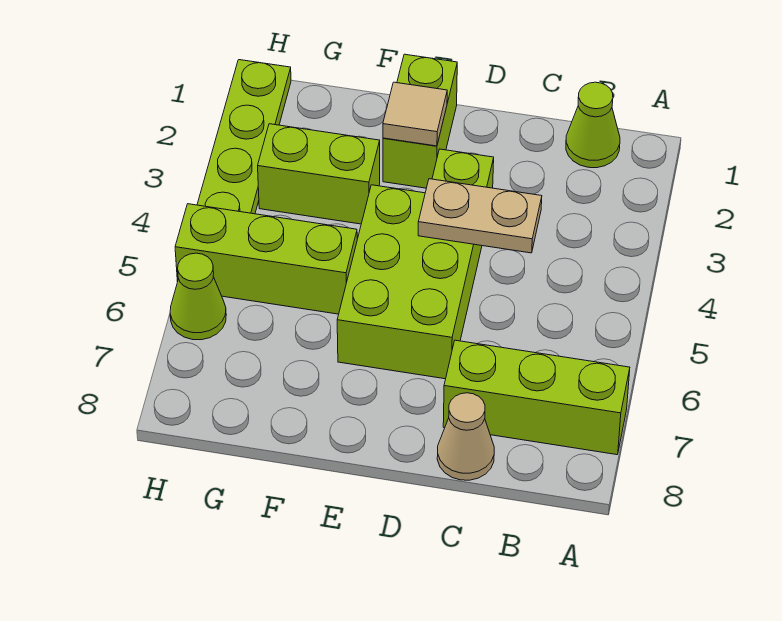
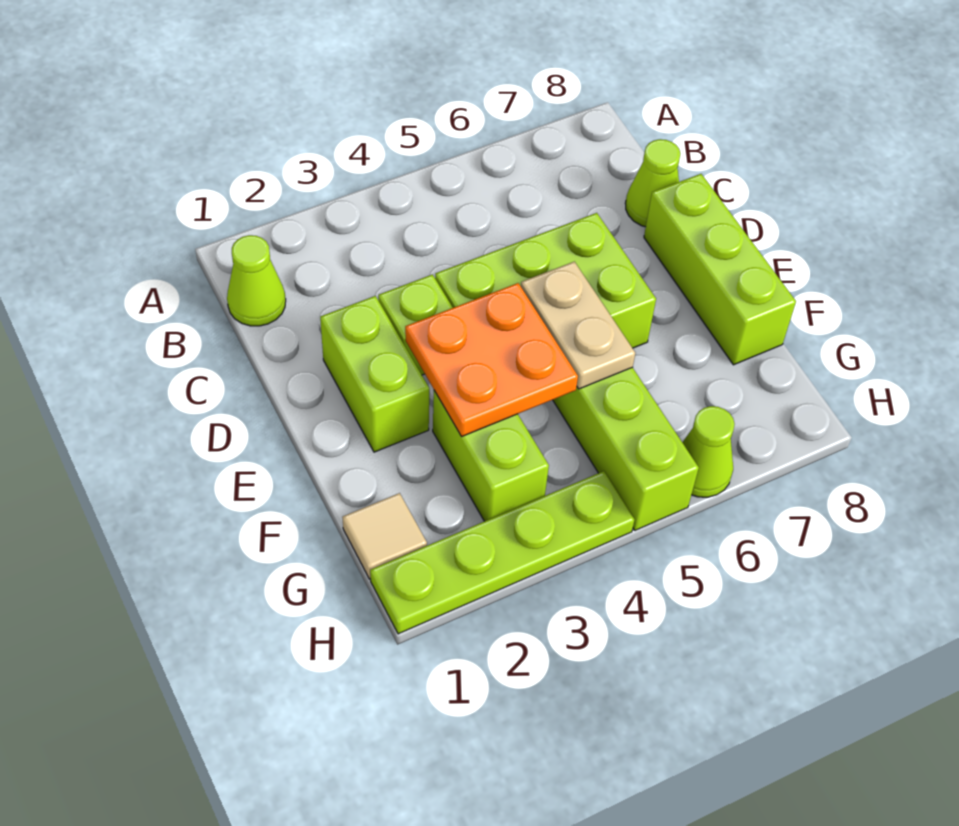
lime brick A7:C7 level 1 -> lime brick D8:F8 level 1
tan plate C4:D4 level 2 -> tan plate E5:F5 level 2
tan cone C8 level 1 -> lime cone C8 level 1
lime brick E1:E2 level 1 -> lime brick D2:E2 level 1
tan tile E2 level 2 -> tan tile G1 level 1
none -> orange plate E3:F4 level 2

